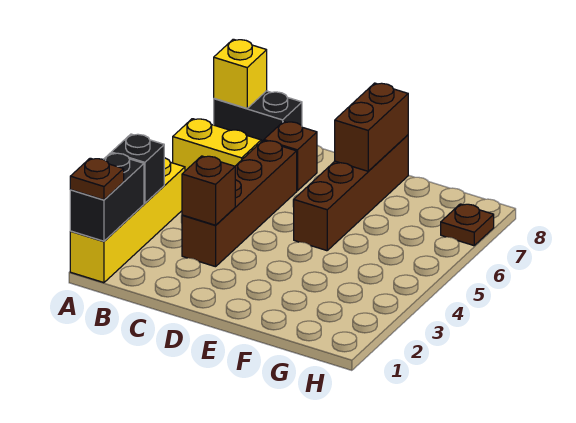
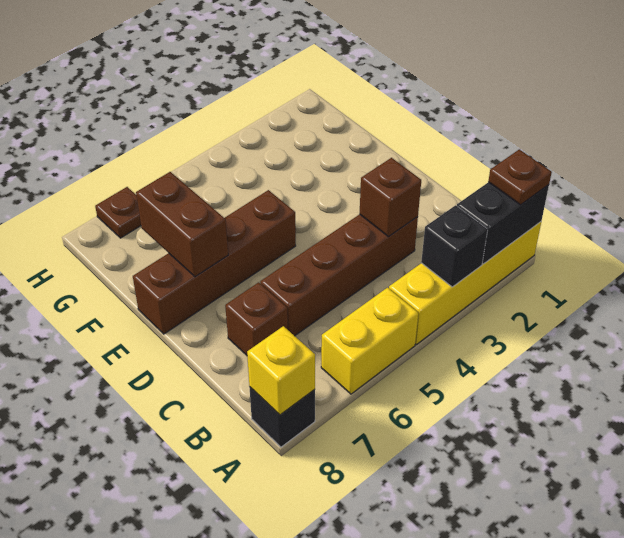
yellow brick A6:B6 level 1 -> yellow brick A5:A6 level 1
black brick A8:B8 level 1 -> black brick A8 level 1
brown brick E7:E8 level 2 -> brown brick E7:F7 level 2

